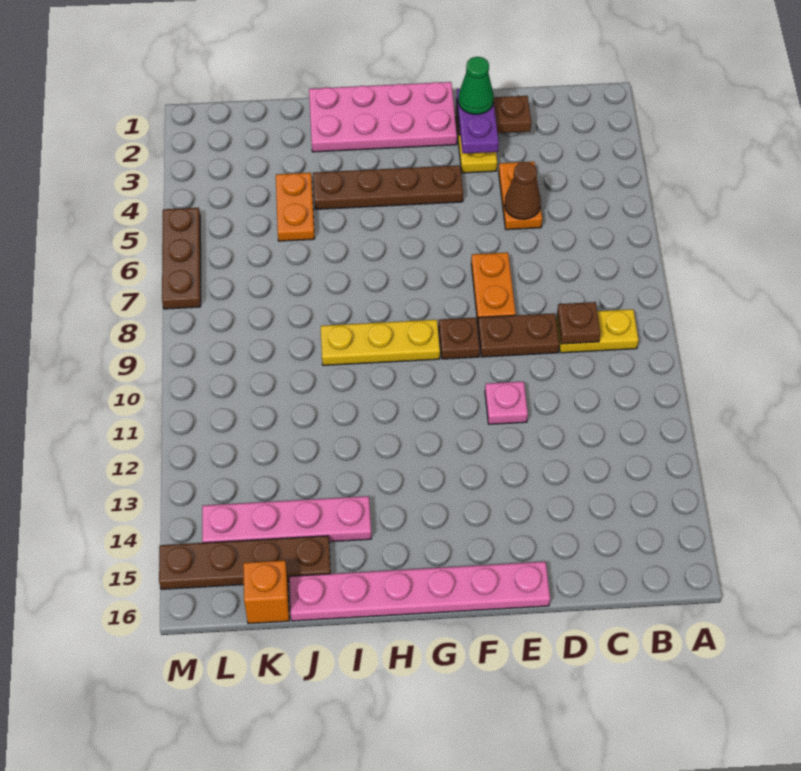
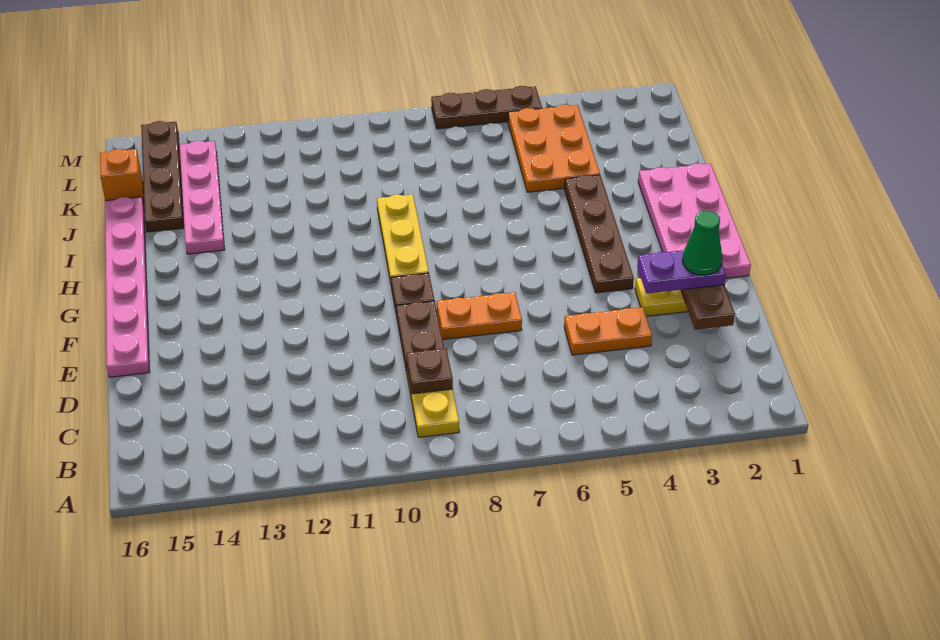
brown cone D5 level 2 -> none
pink plate E11 level 1 -> none
orange plate J4:J5 level 1 -> orange plate J4:L5 level 1

